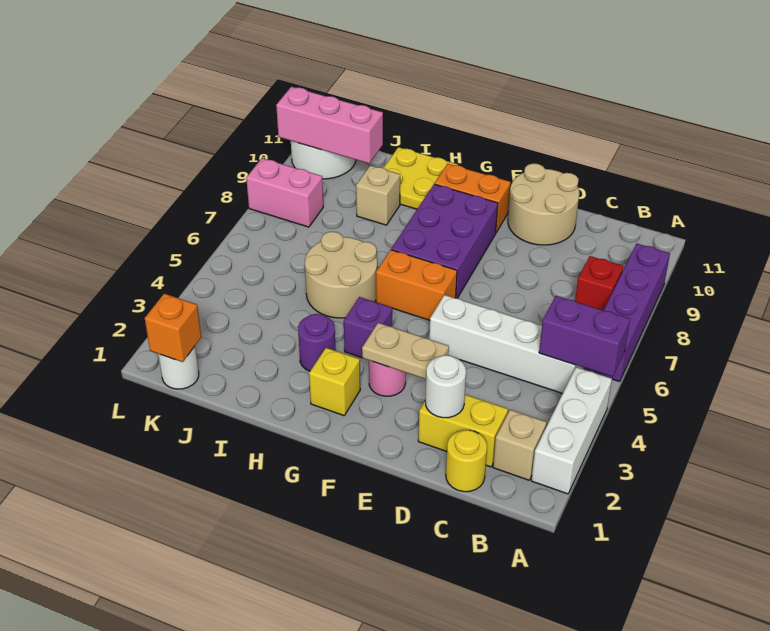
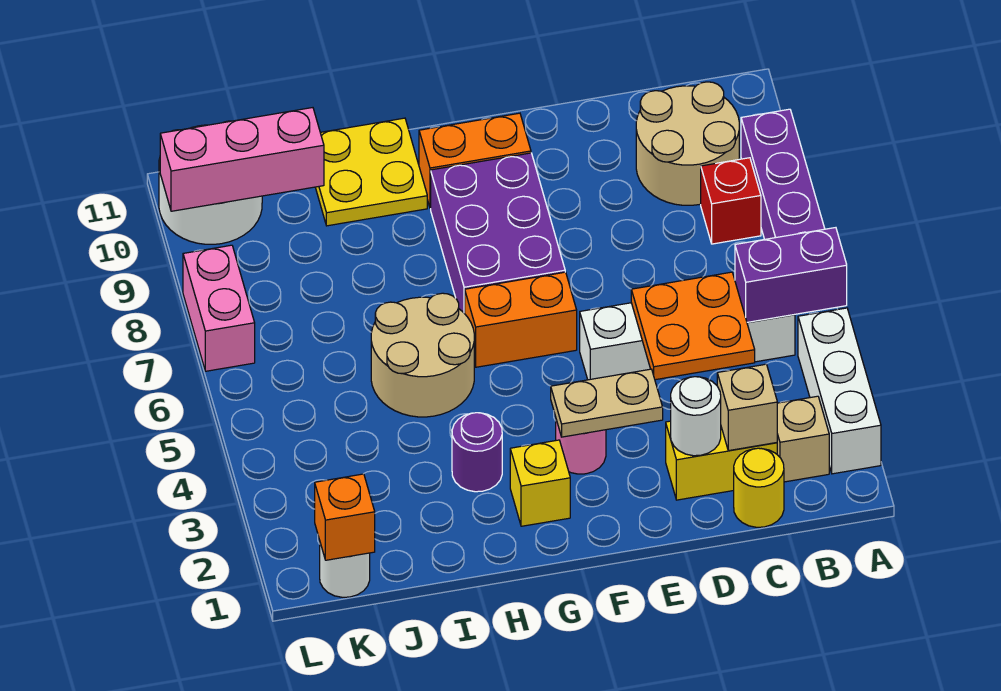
none -> orange plate C4:D5 level 2
tan round brick D10:E11 level 1 -> tan round brick B9:C10 level 1
purple brick G4 level 1 -> none
tan brick I9 level 1 -> tan brick C2 level 2
pink brick K8:L8 level 1 -> pink brick L7:L8 level 1

